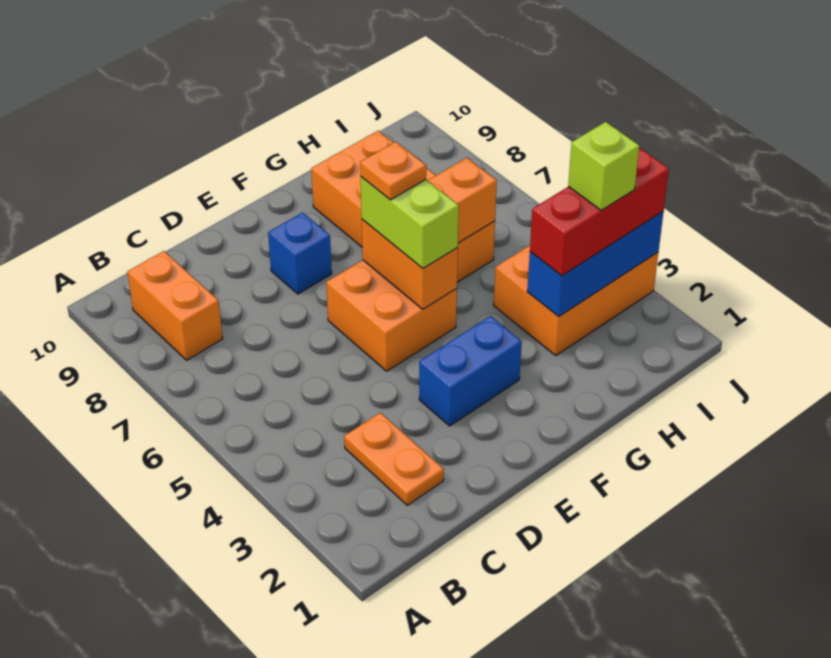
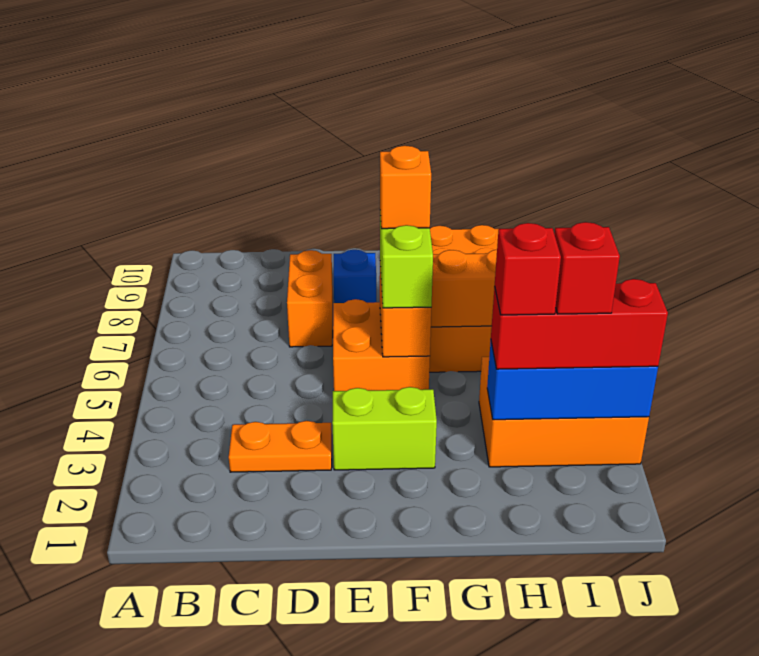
orange brick B8:B9 level 1 -> orange brick D7:D8 level 1
orange plate C2:C3 level 1 -> orange plate C3:D3 level 1
blue brick E3:F3 level 1 -> lime brick E3:F3 level 1
orange plate F6 level 4 -> orange brick F6 level 4
none -> red brick H3 level 4
lime brick I3 level 4 -> red brick I3 level 4

